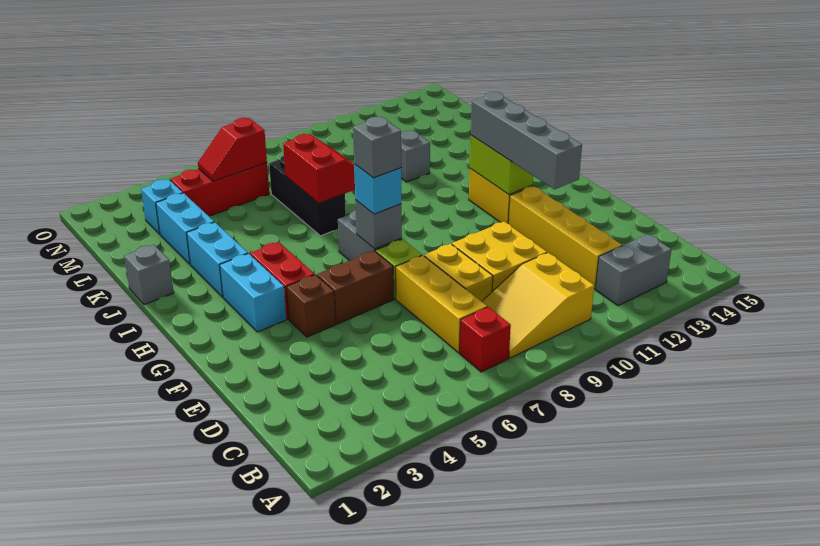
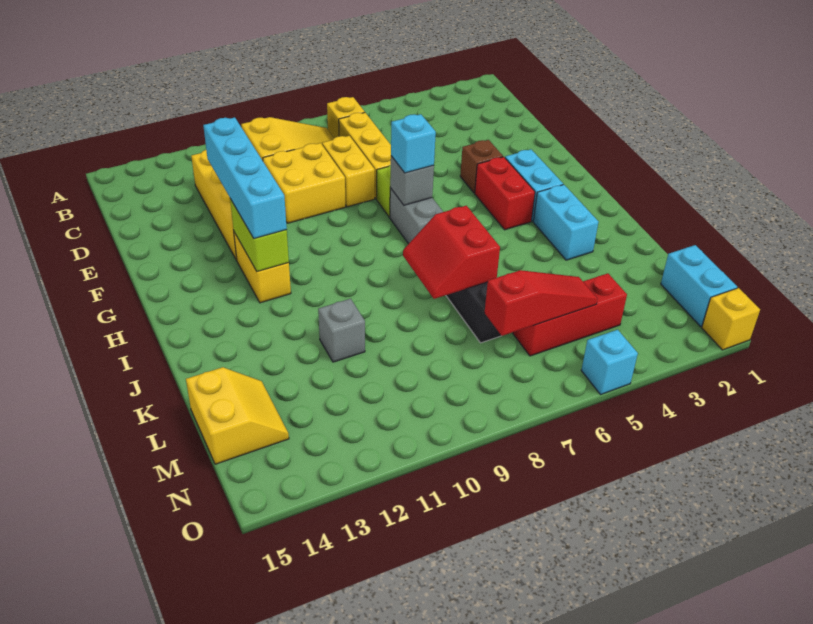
red brick B7 level 1 -> yellow brick B7 level 1
grey brick B12:B13 level 1 -> none
grey brick E12:H12 level 3 -> cyan brick E12:H12 level 3
brown brick F5:F6 level 1 -> none
grey brick G7 level 4 -> none
grey brick J1 level 1 -> none
cyan brick K3:L3 level 1 -> cyan brick M1:N1 level 1
none -> yellow slope L14:M15 level 1 top 15
cyan brick M3 level 1 -> cyan brick O5 level 1
red slope M5:M6 level 2 top 6 -> red slope M5:M7 level 2 top 7
none -> yellow brick O1 level 1

